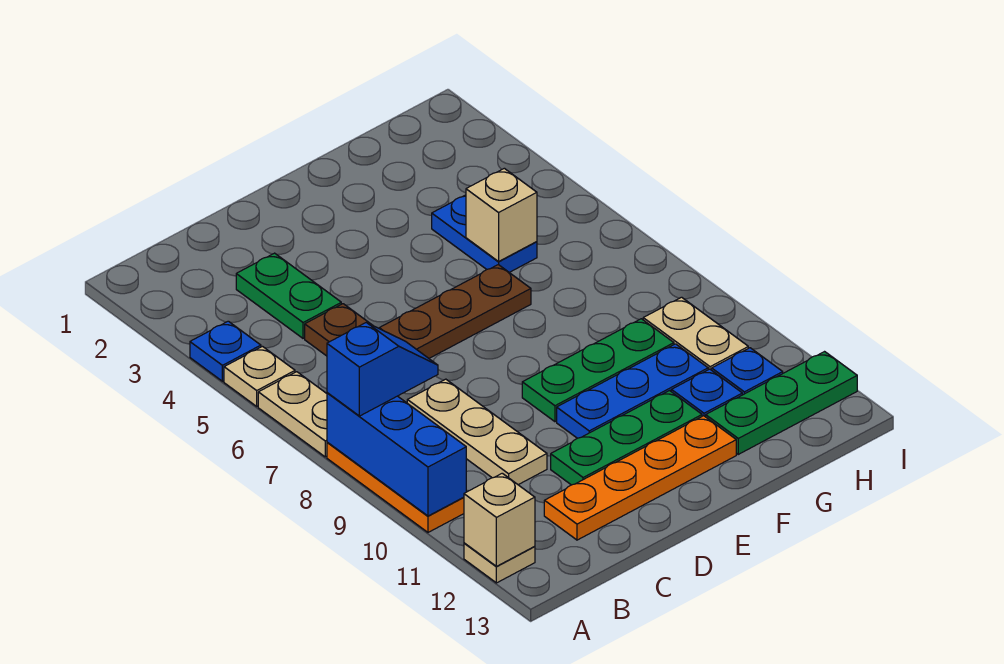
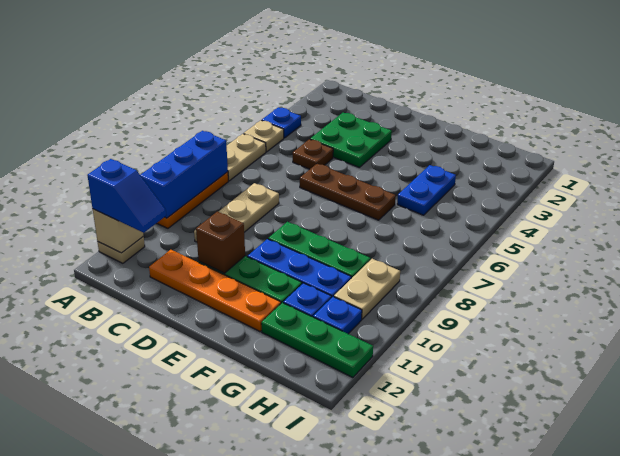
blue slope A8:B8 level 3 top A -> blue slope A12:B12 level 3 top A
green plate C3:C4 level 1 -> green plate C3:D4 level 1
none -> brown brick D11 level 2
tan brick G5 level 2 -> none

